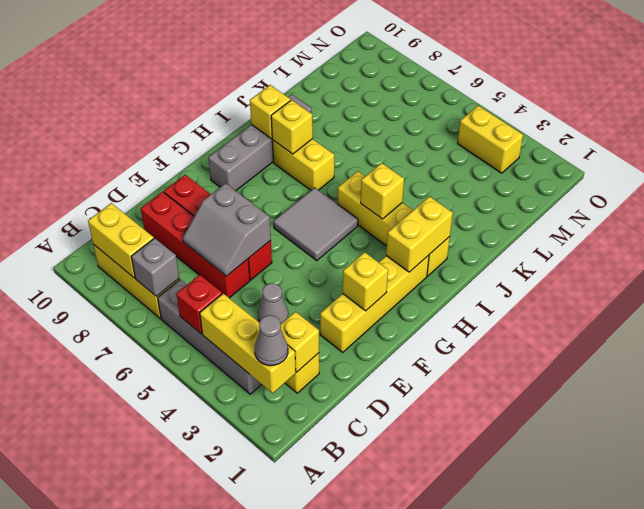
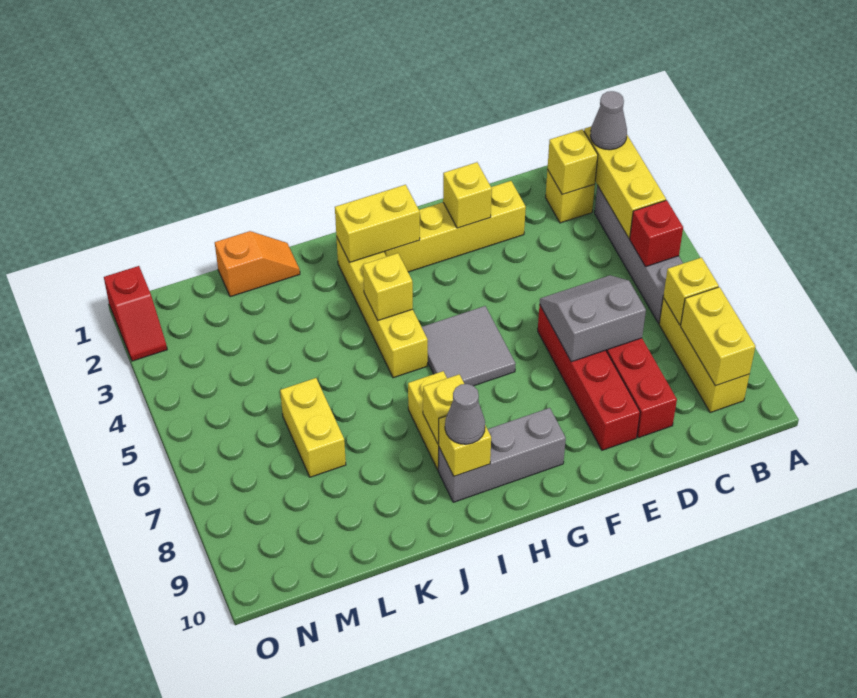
grey brick B7 level 2 -> yellow brick B7 level 2
grey cone D4 level 1 -> grey cone I9 level 3
grey slope D6:E7 level 2 top E -> grey slope D6:E7 level 2 top 7
grey brick G9:J9 level 1 -> grey brick G9:I9 level 1
none -> orange slope K1:L1 level 1 top L
yellow brick N3:N4 level 1 -> yellow brick L6:L7 level 1
none -> red slope O1:O2 level 1 top 1

